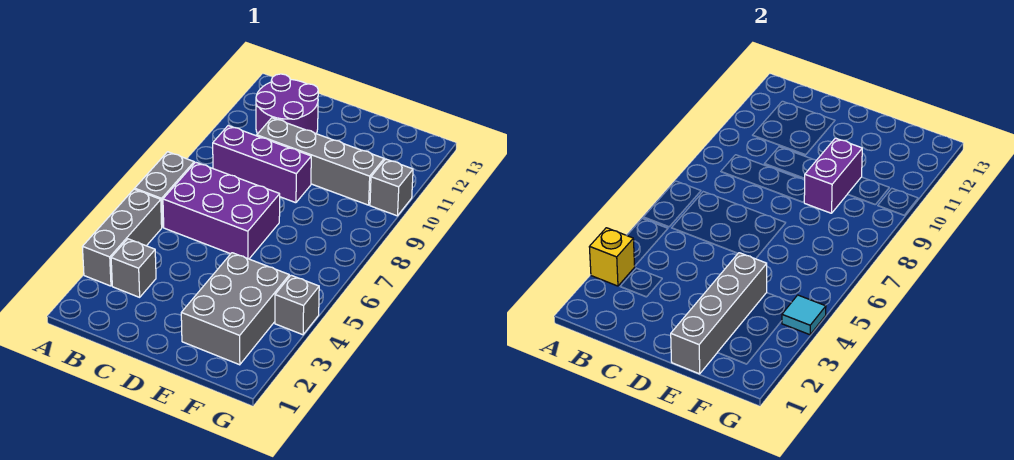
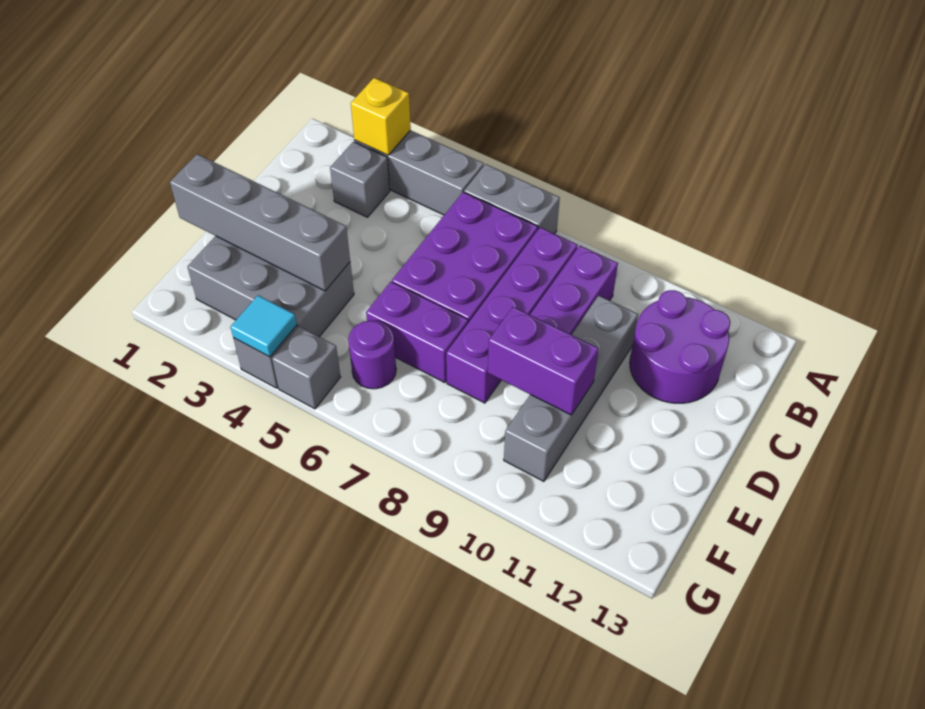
none -> purple brick B8:E8 level 1
none -> purple brick E6:E7 level 1
none -> purple round brick F6 level 1
grey brick G10 level 1 -> grey brick G5 level 1

